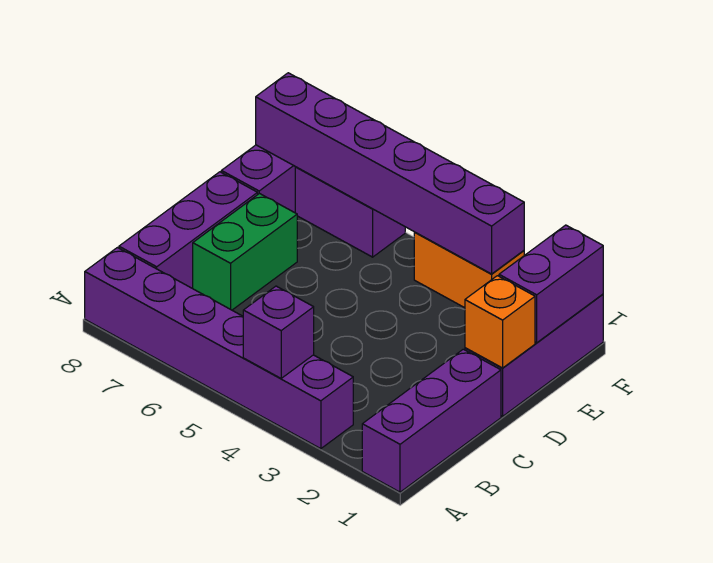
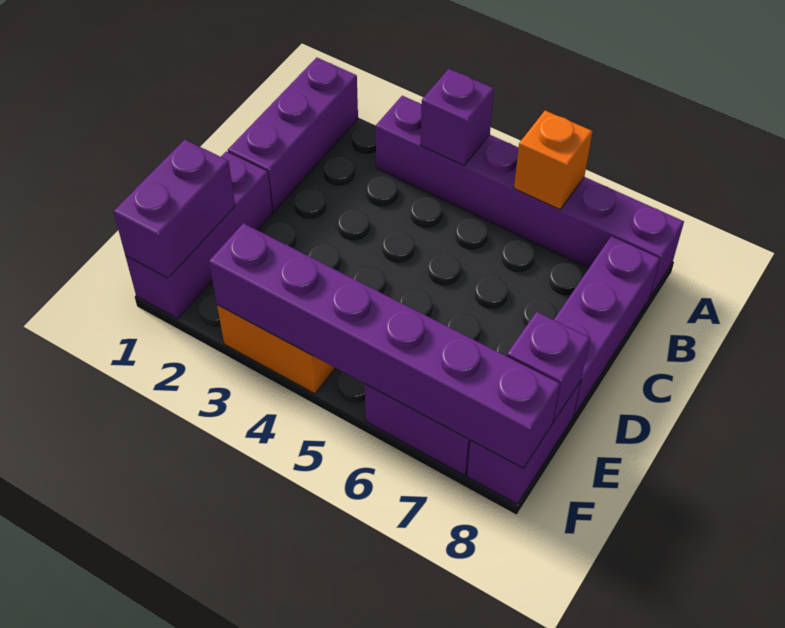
green brick C7:D7 level 1 -> none
orange brick D1 level 2 -> orange brick A6 level 2
none -> purple brick E8 level 2

